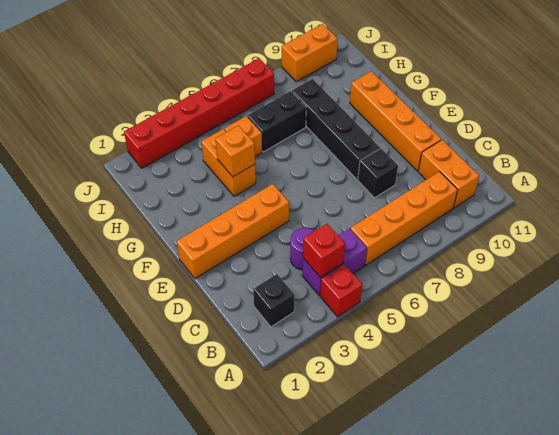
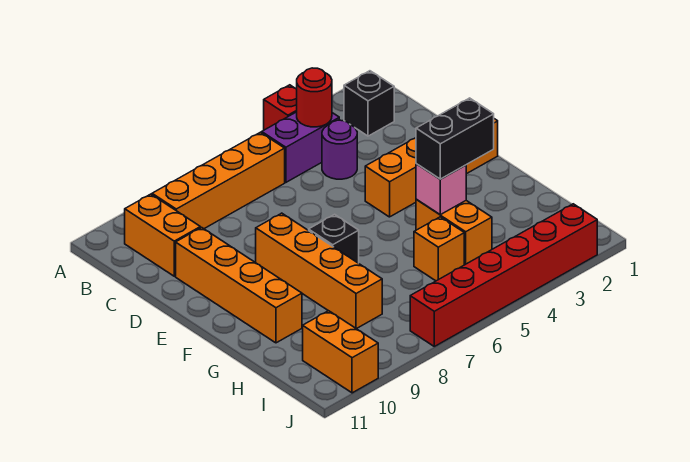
red brick B4 level 2 -> red round brick B4 level 2
black brick D8 level 1 -> black brick F7 level 1
black brick E8:H8 level 1 -> orange brick E8:H8 level 1
orange brick G4 level 2 -> pink brick G4 level 2
black brick H6:H7 level 1 -> black brick G3:G4 level 3
orange brick J9:J10 level 1 -> orange brick I10:J10 level 1

